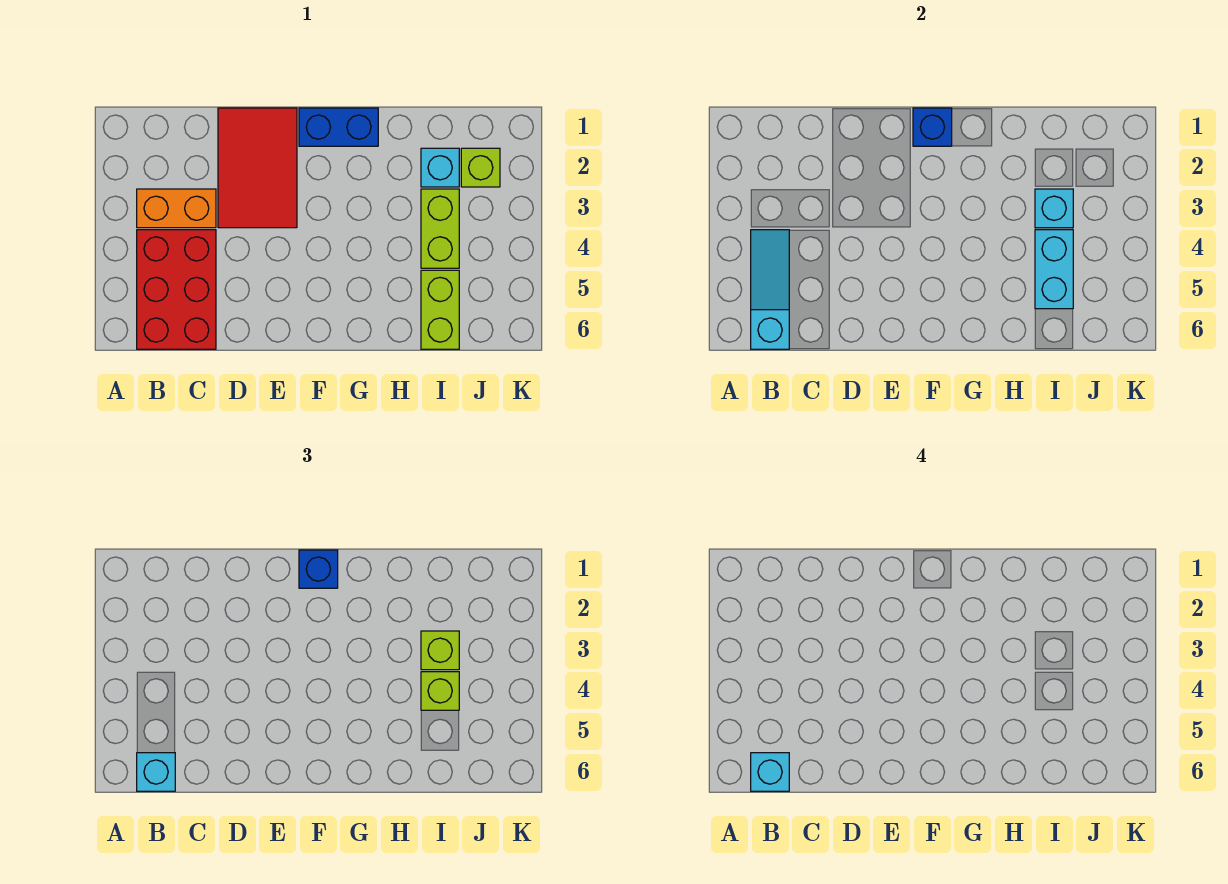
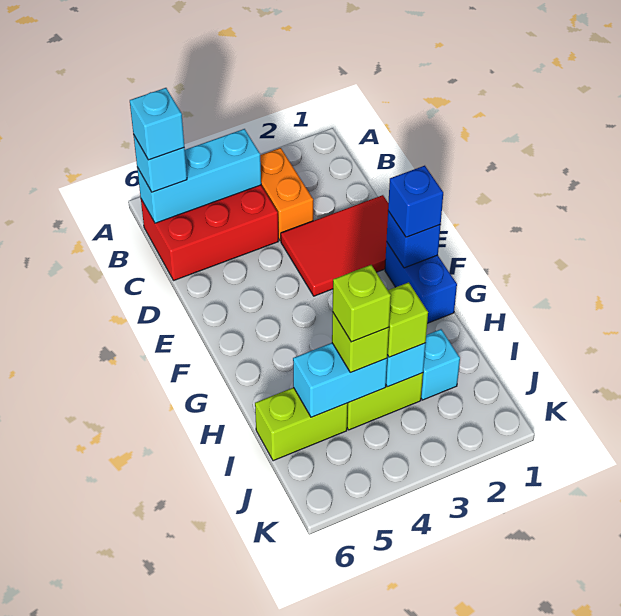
cyan slope B4:B6 level 2 top 6 -> cyan brick B4:B6 level 2
lime brick J2 level 1 -> lime brick I4 level 4

